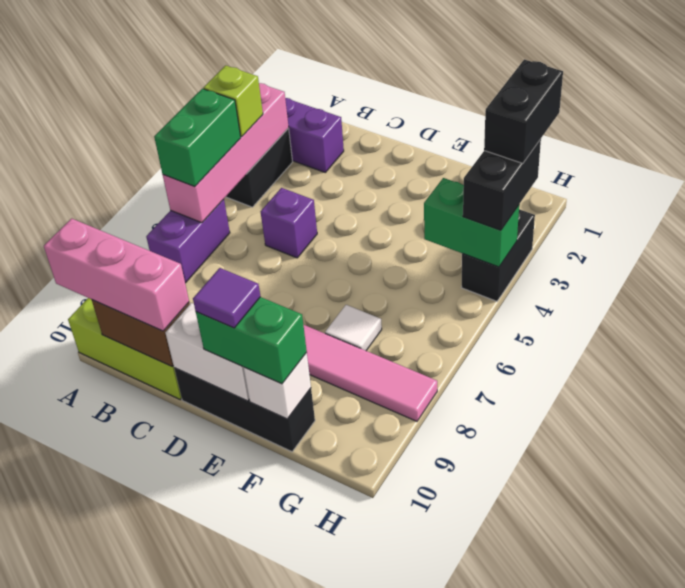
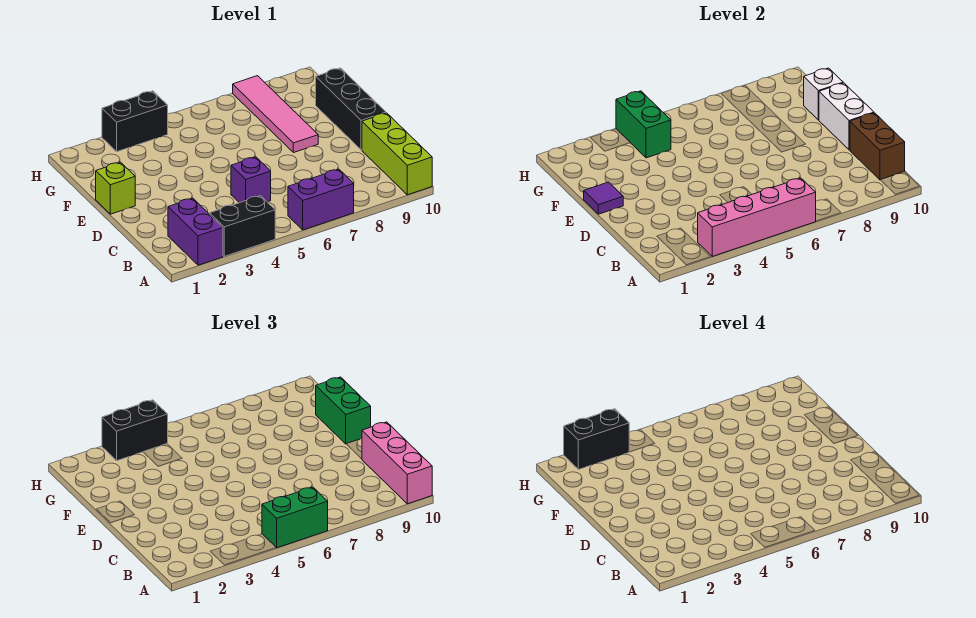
lime brick A4 level 3 -> lime brick E1 level 1
purple tile E10 level 4 -> purple tile E1 level 2
white tile F7 level 1 -> none

